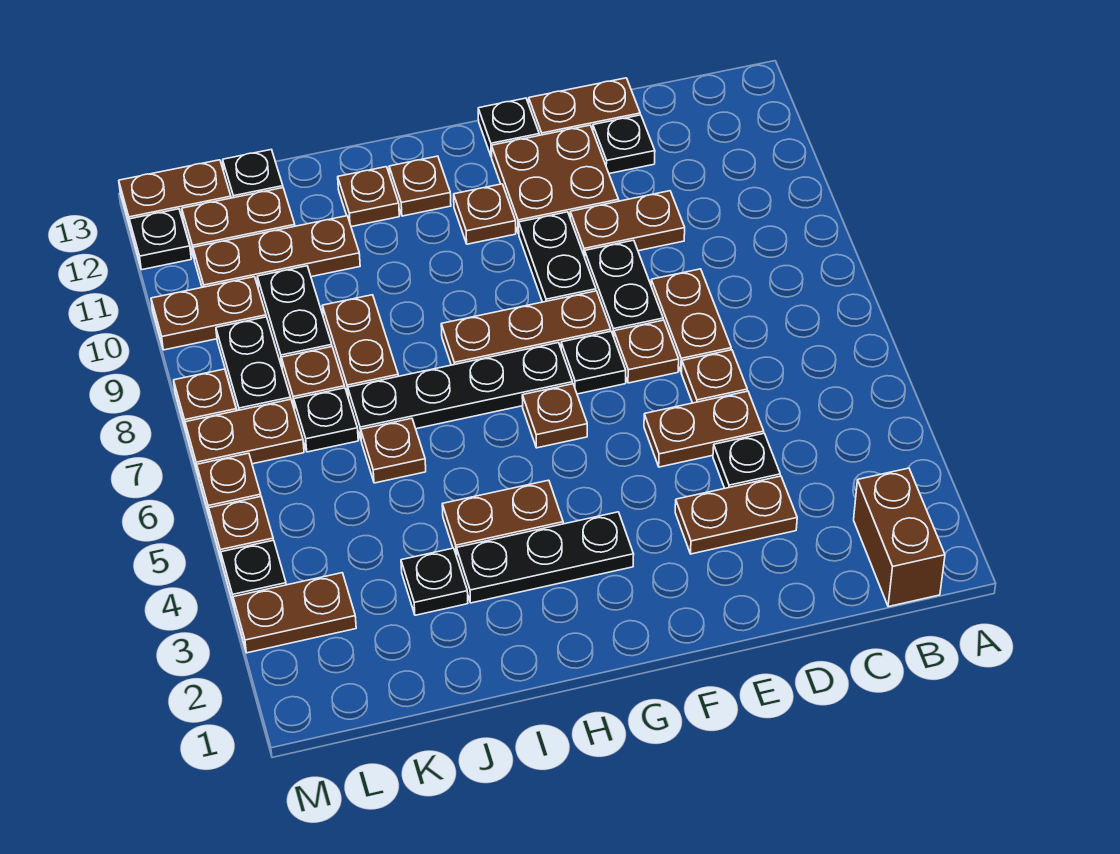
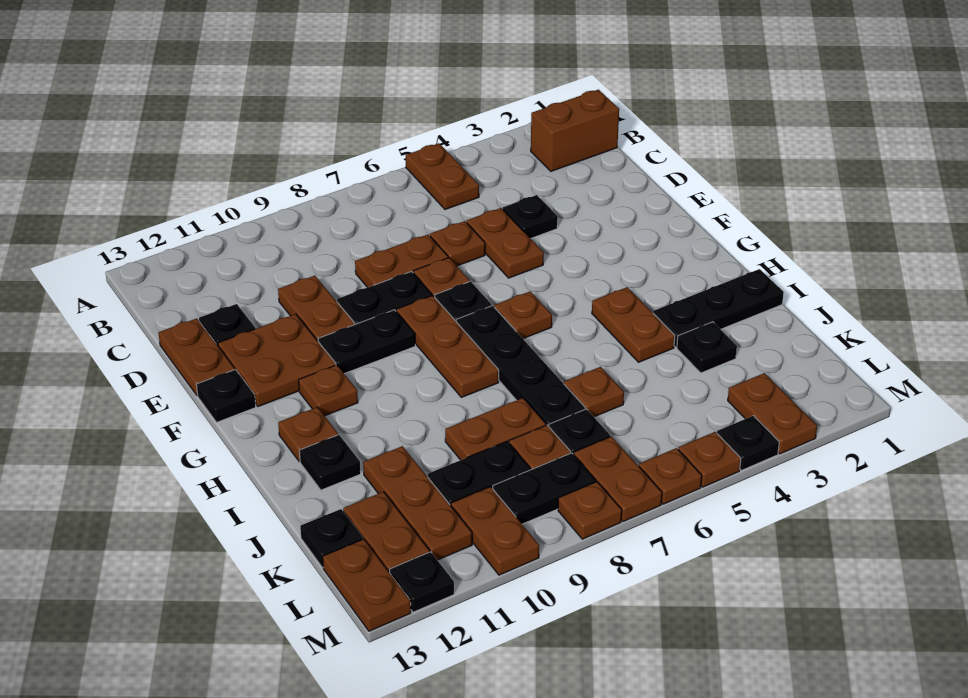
brown plate D3:E3 level 1 -> brown plate A5:B5 level 1
black plate G3:I3 level 1 -> black plate I1:I3 level 1
brown plate I12 level 1 -> black plate I12 level 1

